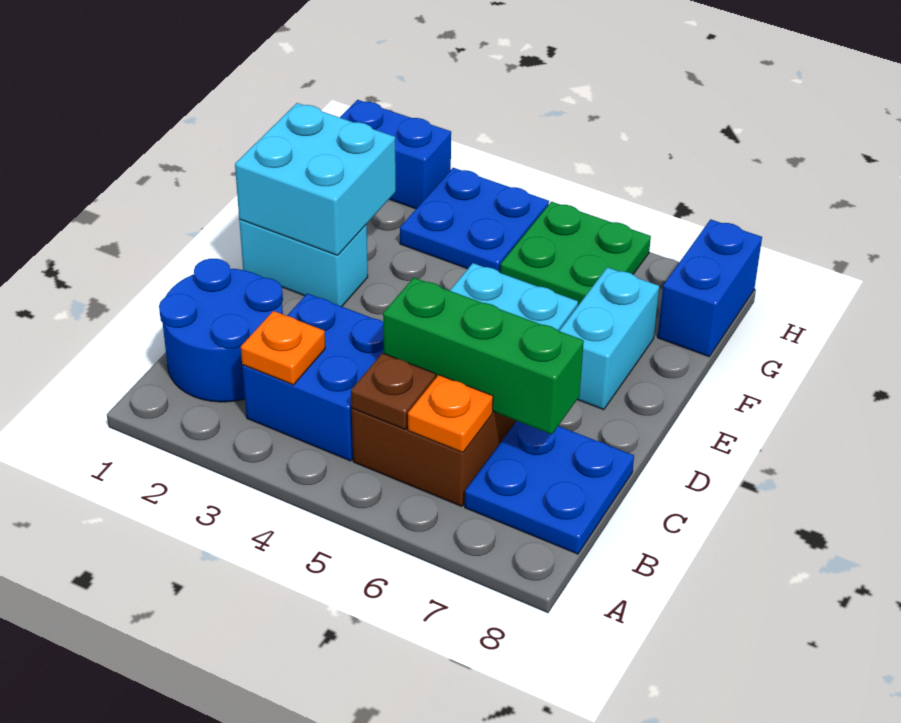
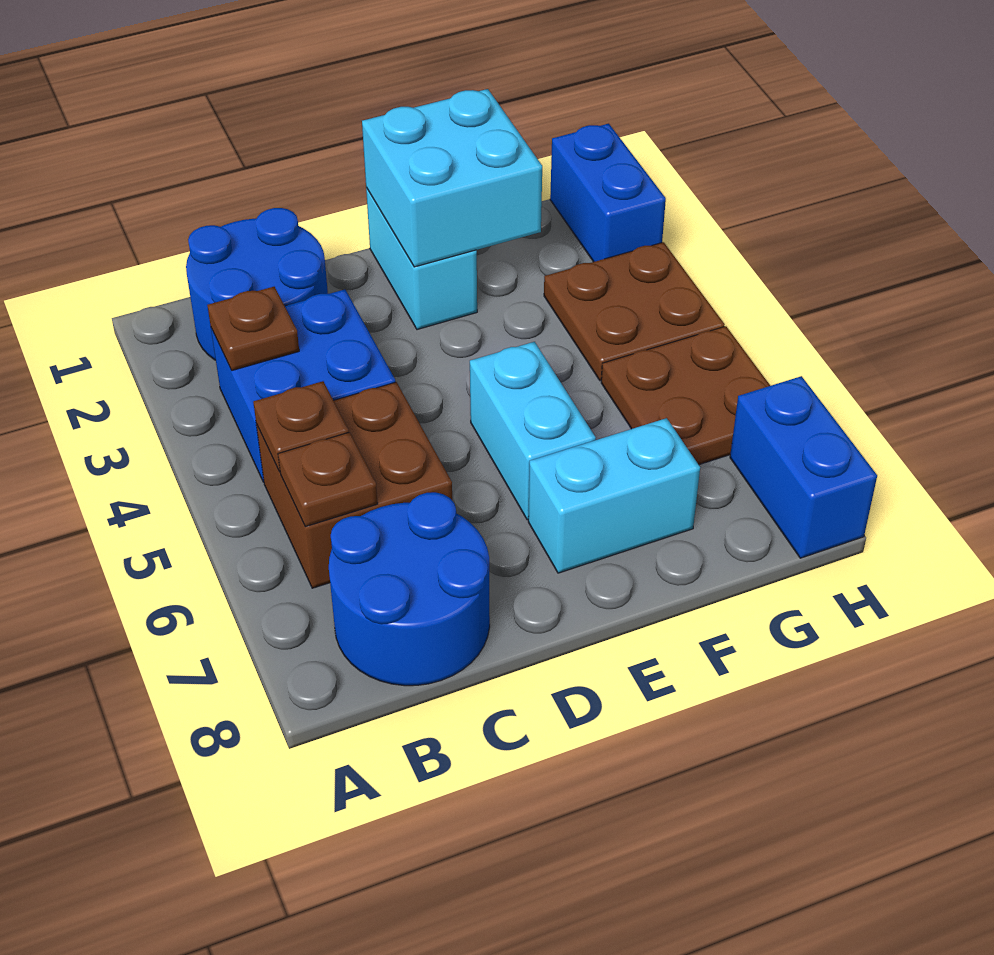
orange plate B3 level 2 -> brown plate B3 level 2
orange plate B6 level 2 -> brown plate B6 level 2
blue plate B7:C8 level 1 -> blue round brick B7:C8 level 1
green brick C5:C7 level 2 -> none
blue plate G3:H4 level 1 -> brown plate G3:H4 level 1
green plate G5:H6 level 1 -> brown plate G5:H6 level 1
blue brick G8:H8 level 1 -> blue brick H7:H8 level 1

